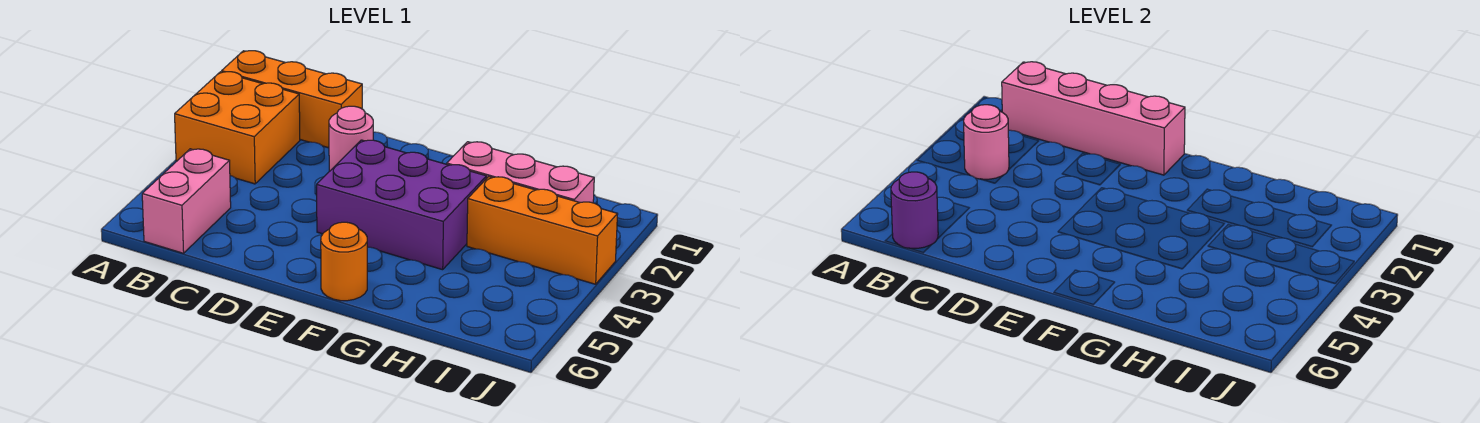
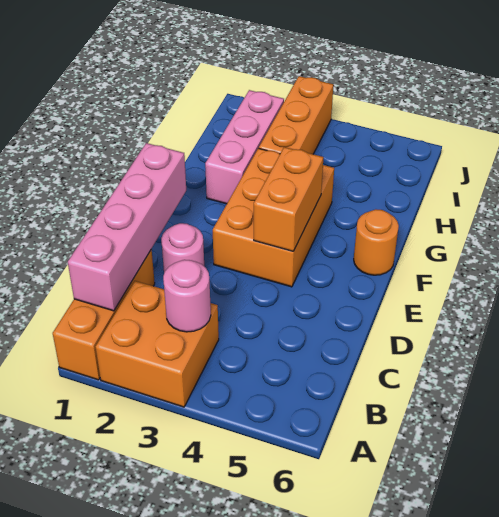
pink brick B5:B6 level 1 -> none
purple round brick B6 level 2 -> none
purple brick E3:G4 level 1 -> orange brick E3:G4 level 1
none -> orange brick E4:F4 level 2

